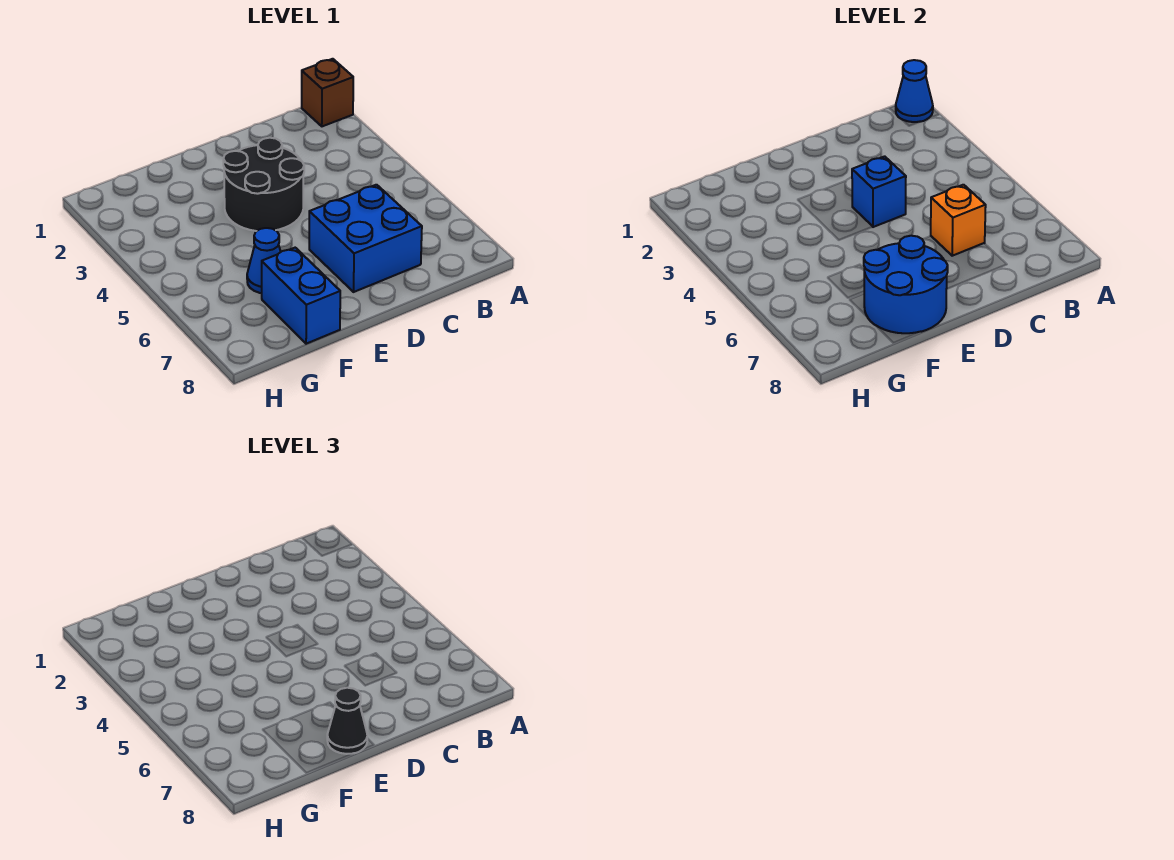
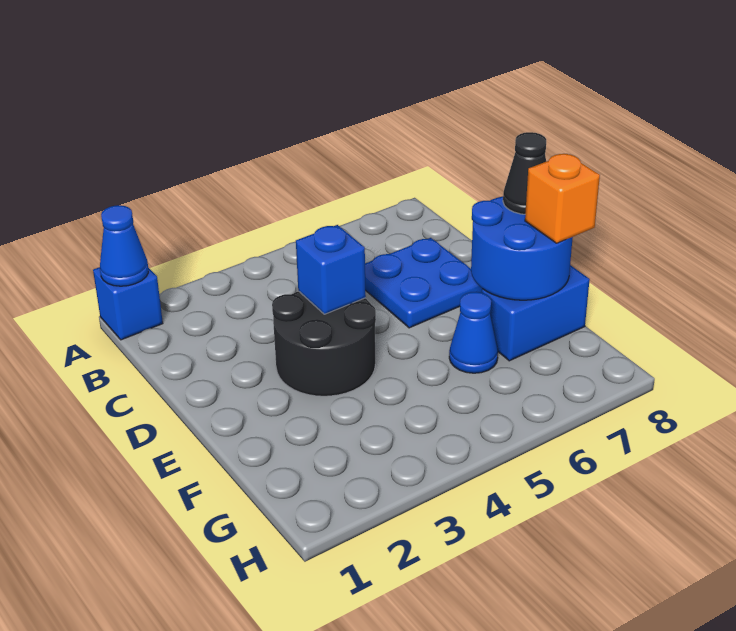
brown brick A1 level 1 -> blue brick A1 level 1
blue brick C6:D7 level 1 -> blue plate C6:D7 level 1
orange brick C6 level 2 -> orange brick F8 level 3

